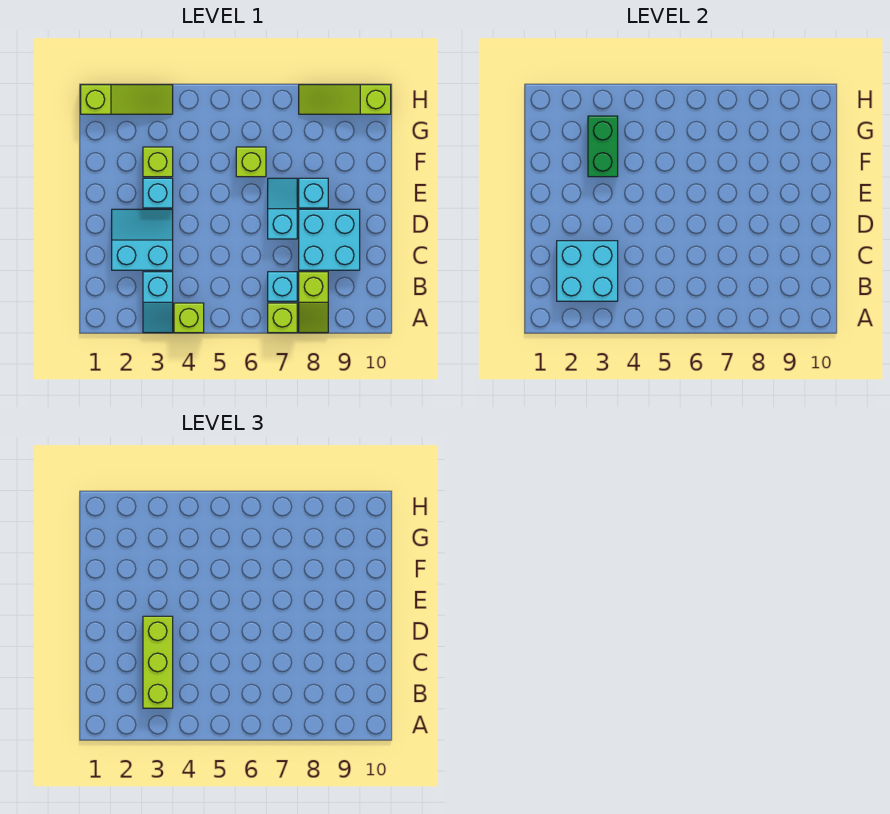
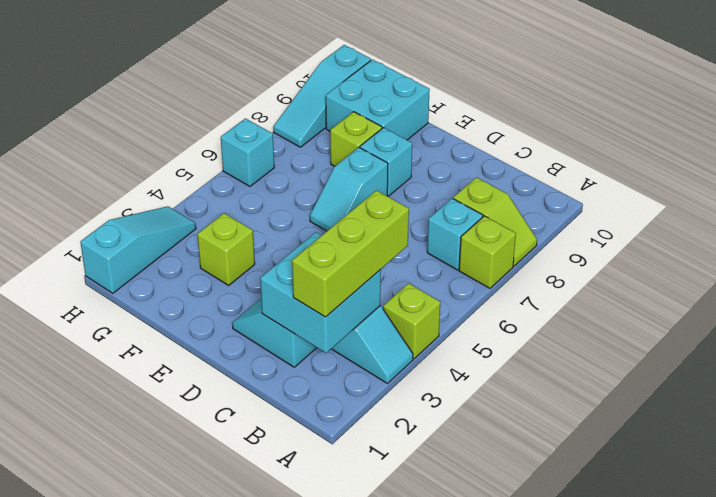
lime brick B3:D3 level 3 -> lime brick B2:B4 level 3
cyan brick C8:D9 level 1 -> cyan brick F9:G10 level 1
cyan slope D7:E7 level 1 top D -> cyan slope E6:E7 level 1 top 7
cyan brick E3 level 1 -> cyan brick H6 level 1
green brick F3:G3 level 2 -> none
lime brick F6 level 1 -> lime brick F8 level 1
lime slope H1:H3 level 1 top 1 -> cyan slope H1:H3 level 1 top 1
lime slope H8:H10 level 1 top 10 -> cyan slope H8:H10 level 1 top 10

